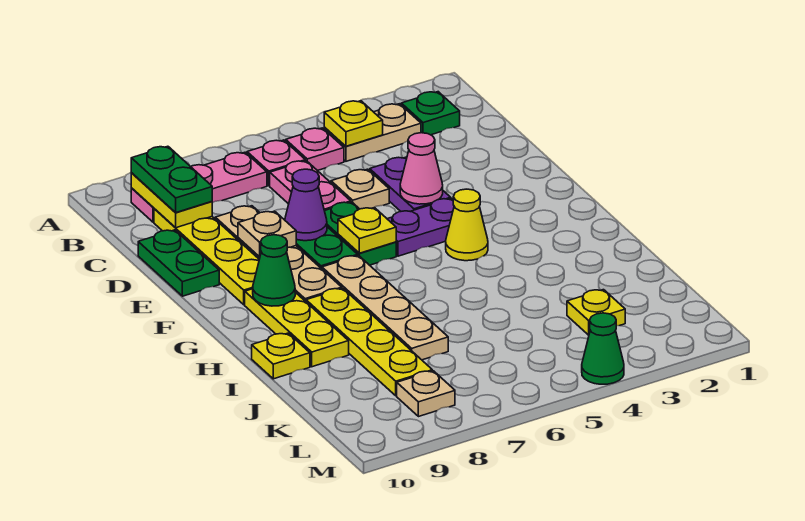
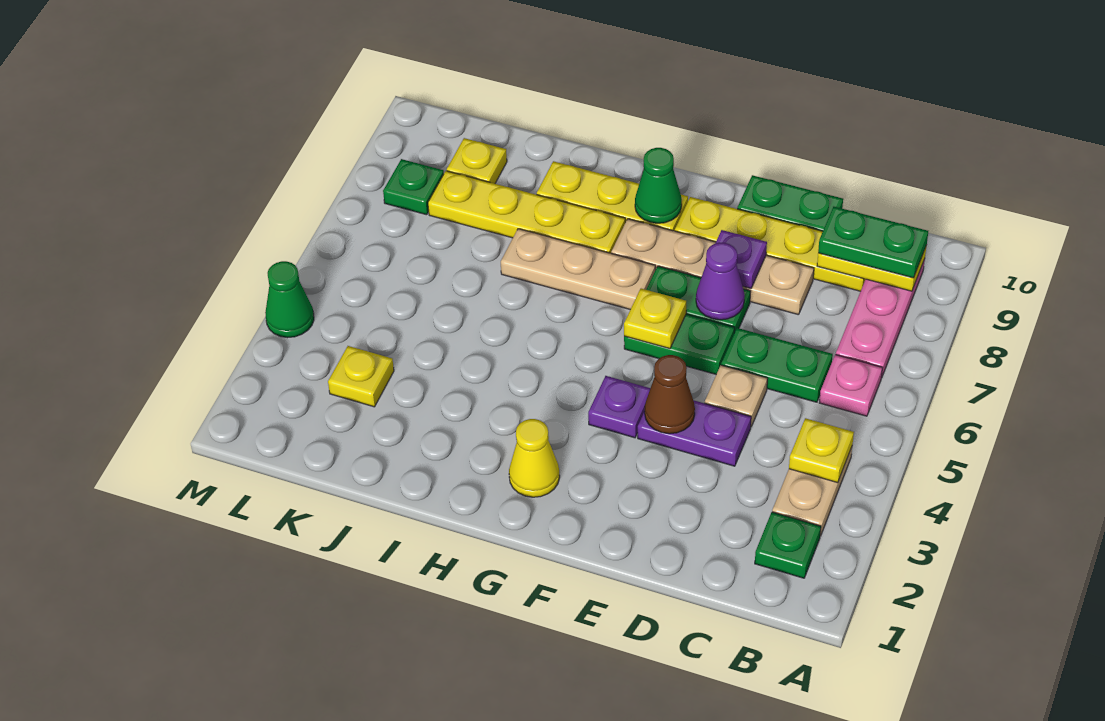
pink plate B5 level 1 -> none
pink plate C6:D6 level 1 -> green plate C6:D6 level 1
pink cone E4 level 2 -> brown cone E4 level 2
tan plate E8 level 2 -> purple plate E8 level 2
purple plate F4:F5 level 1 -> purple plate F4 level 1
yellow cone G4 level 1 -> yellow cone G2 level 1
tan plate G7:J7 level 1 -> tan plate G7:I7 level 1
yellow plate I10 level 1 -> yellow plate K9 level 1
tan plate L8 level 1 -> green plate L8 level 1

